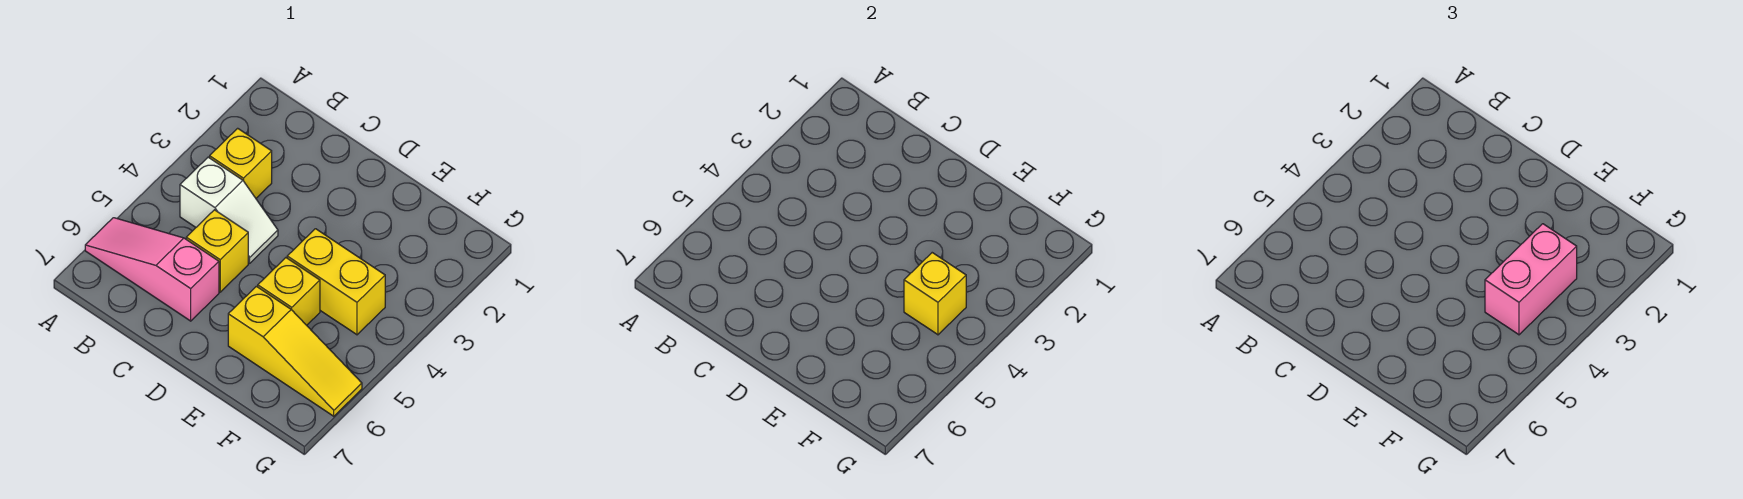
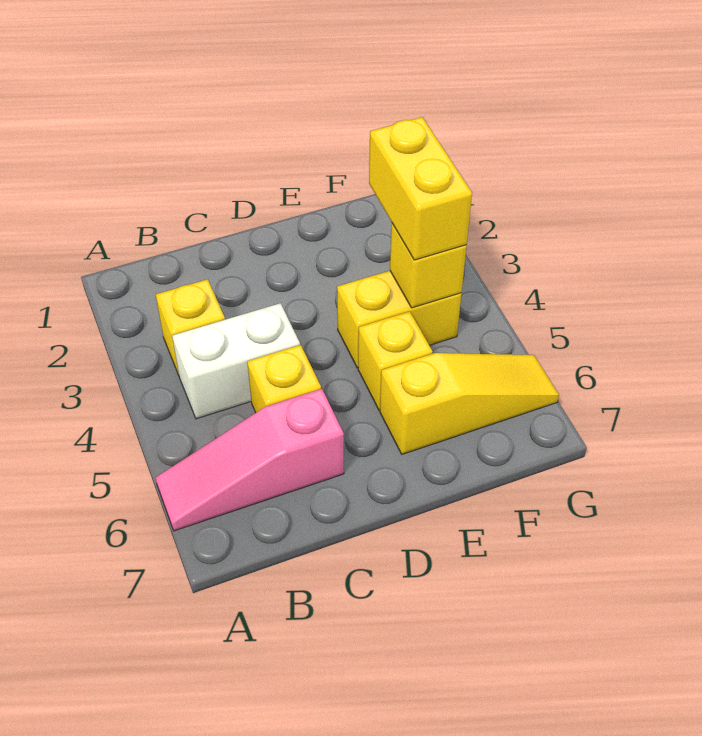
white slope B4:C4 level 1 top B -> white brick B4:C4 level 1
pink brick F3:F4 level 3 -> yellow brick F3:F4 level 3

